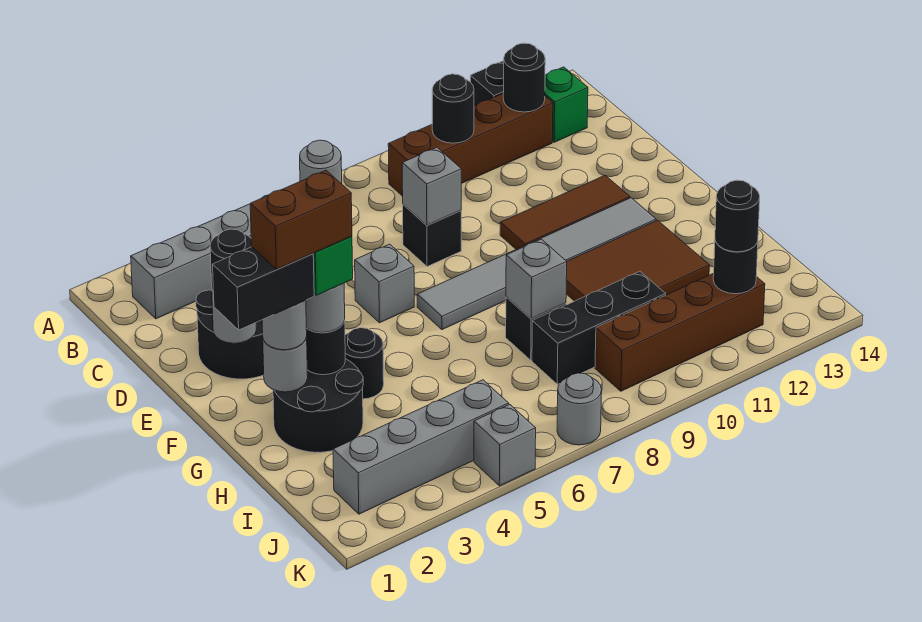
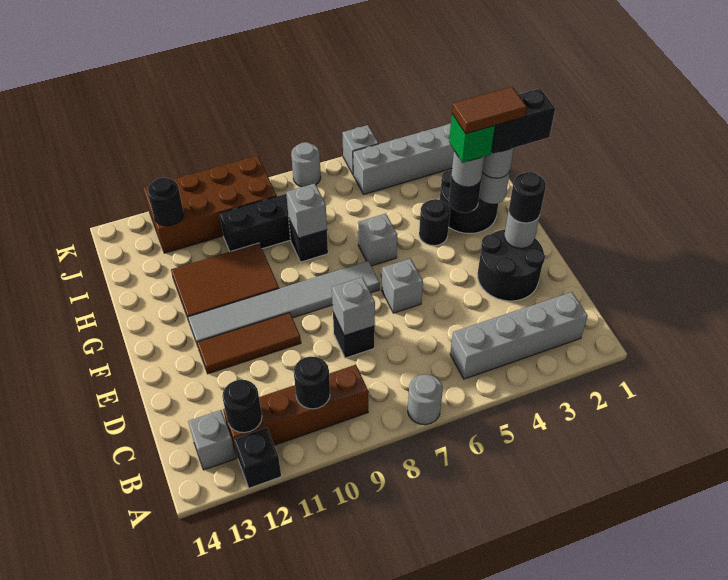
green brick B13 level 1 -> grey brick B13 level 1
brown brick G2:G3 level 5 -> brown tile G2:G3 level 5
none -> grey brick G6 level 1
brown brick J9:J12 level 1 -> brown brick J9:K12 level 1
black round brick J12 level 3 -> none

